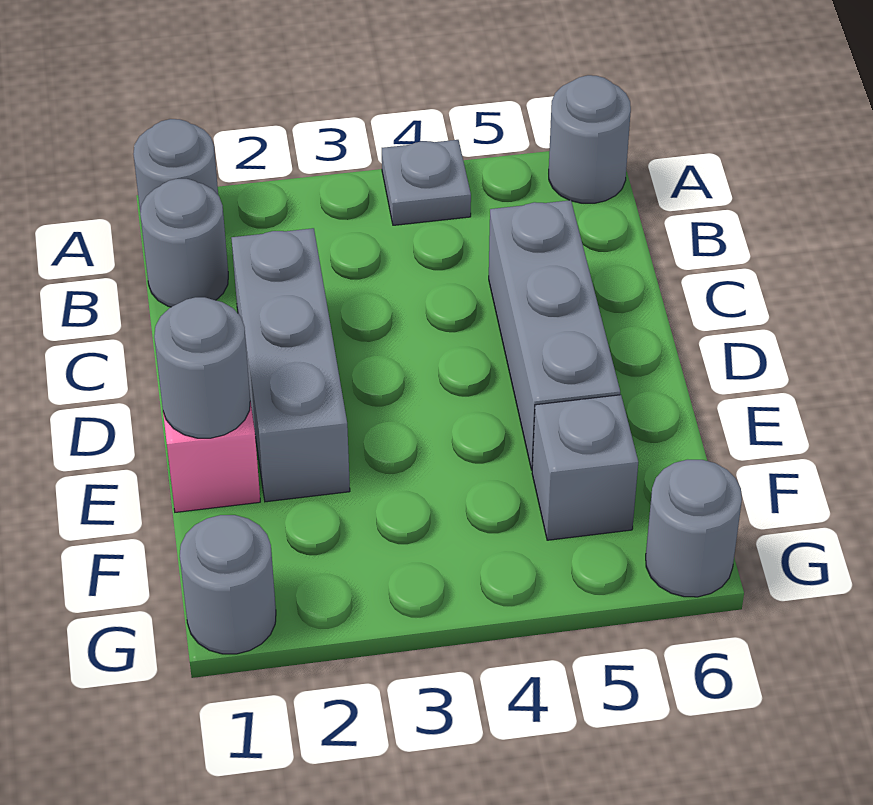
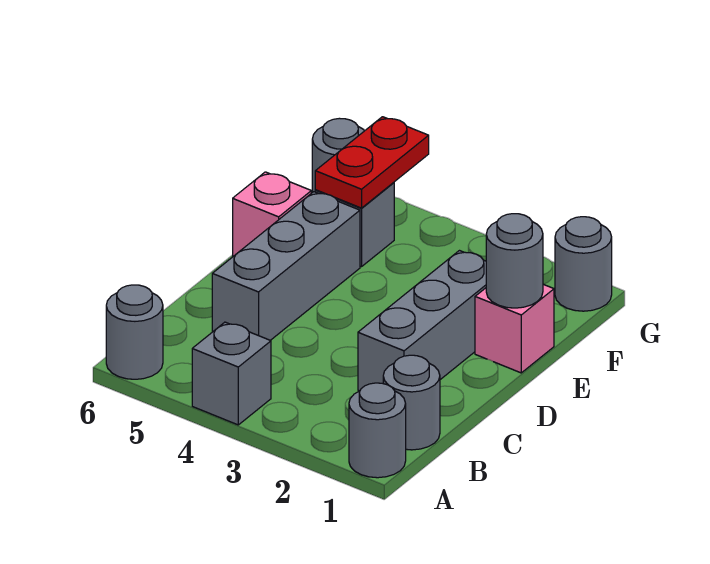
grey plate A4 level 1 -> grey brick A4 level 1
none -> pink brick E6 level 1
none -> red plate F5:G5 level 2

